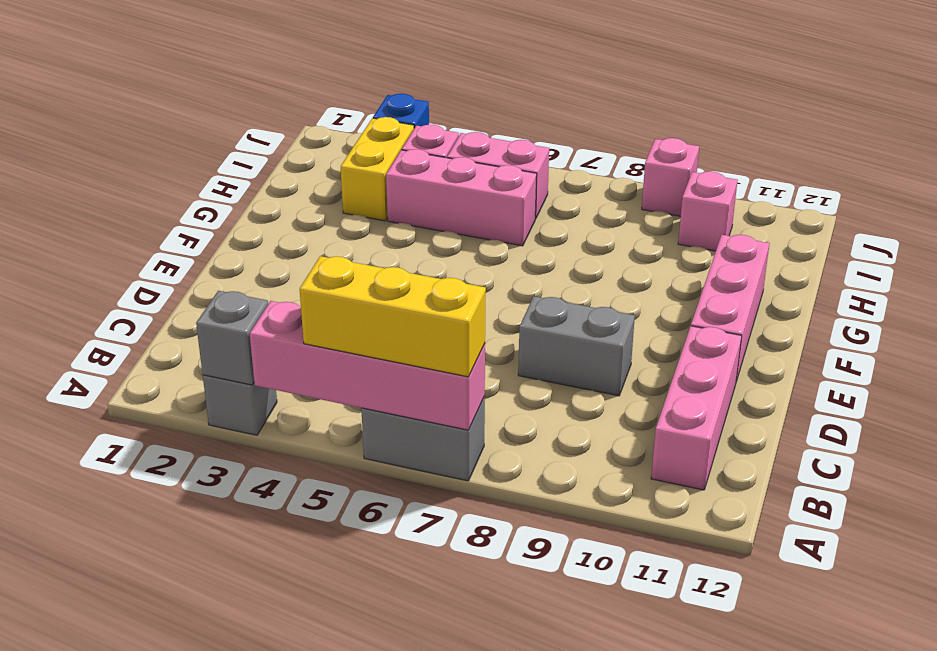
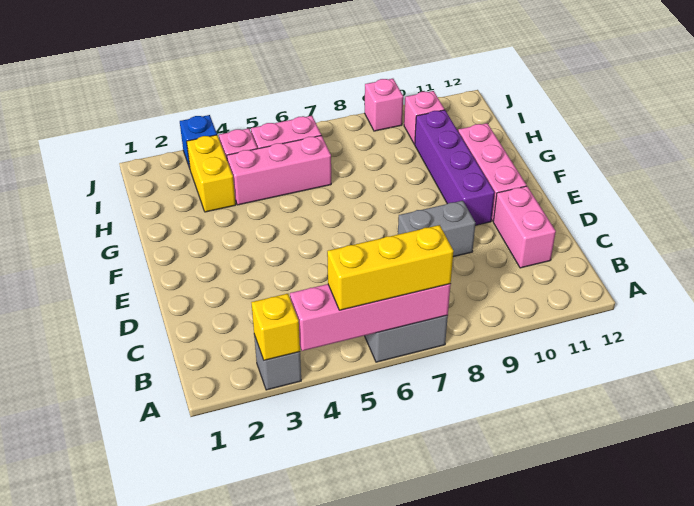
grey brick A3 level 2 -> yellow brick A3 level 2
pink brick B11:D11 level 1 -> pink brick C11:D11 level 1
none -> purple brick E10:H10 level 1

